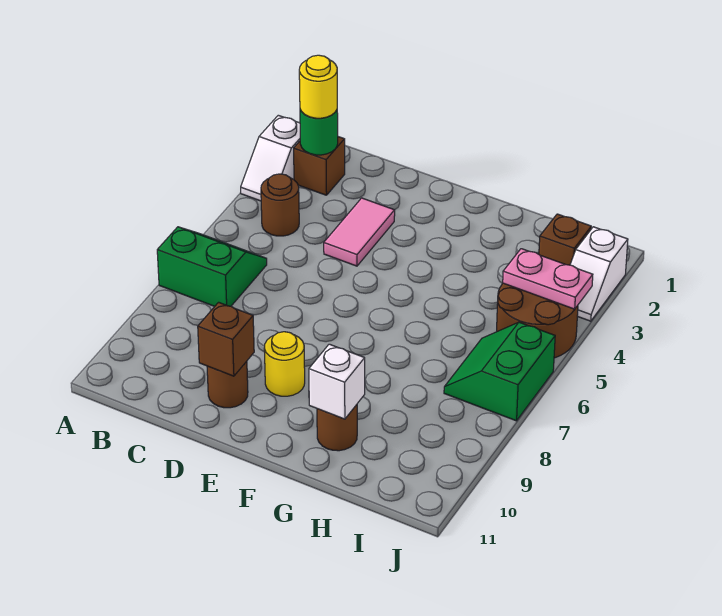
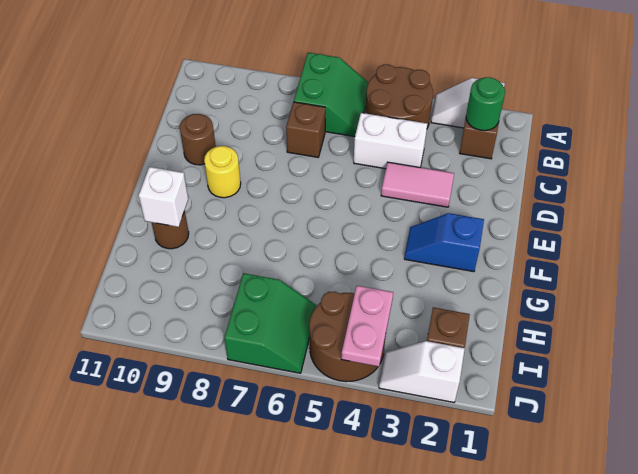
yellow round brick B2 level 3 -> none
brown round brick B4 level 1 -> brown round brick A4:B5 level 1
none -> white brick C4:C5 level 1
brown brick D10 level 2 -> brown brick C7 level 1
none -> blue slope F2:F3 level 1 top 2
green slope I6:J7 level 1 top J -> green slope I6:J7 level 1 top 7

